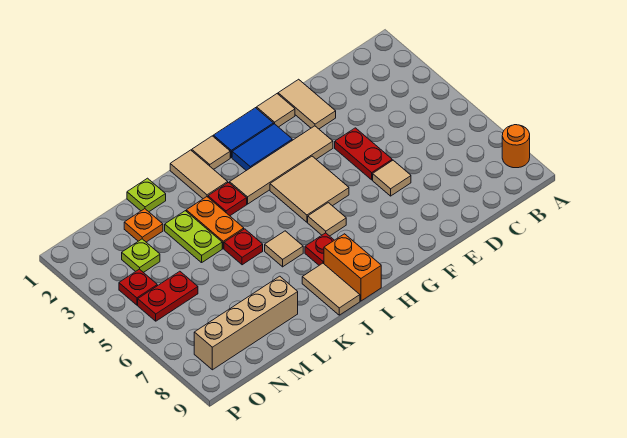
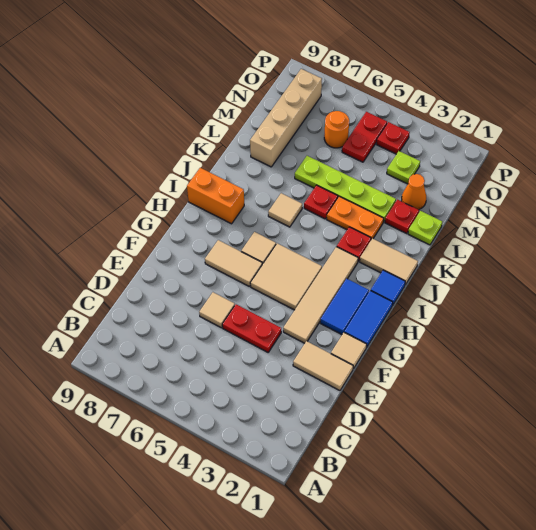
orange round brick A8 level 1 -> orange round brick N6 level 1
tan tile I1 level 1 -> blue tile I1 level 1
red plate I7 level 1 -> red plate L2 level 1
tan tile J8:J9 level 1 -> tan tile G6:G7 level 1
lime plate L3:L4 level 1 -> lime plate L3:L6 level 1
orange plate M2 level 1 -> orange cone M2 level 1

